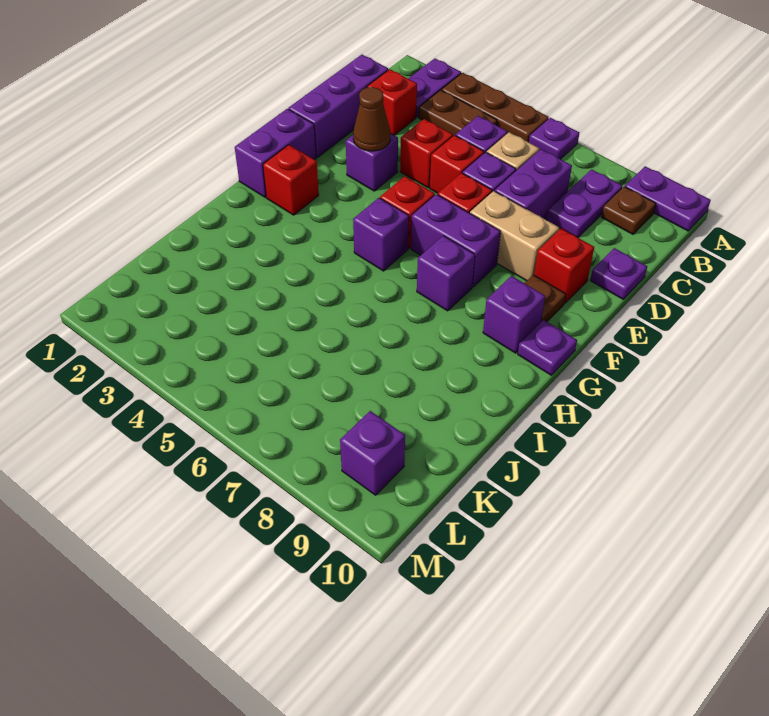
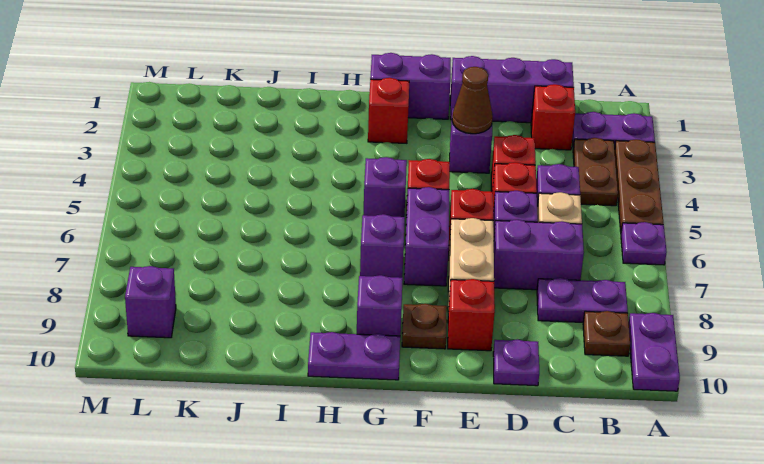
purple plate G10 level 1 -> purple plate G10:H10 level 1

